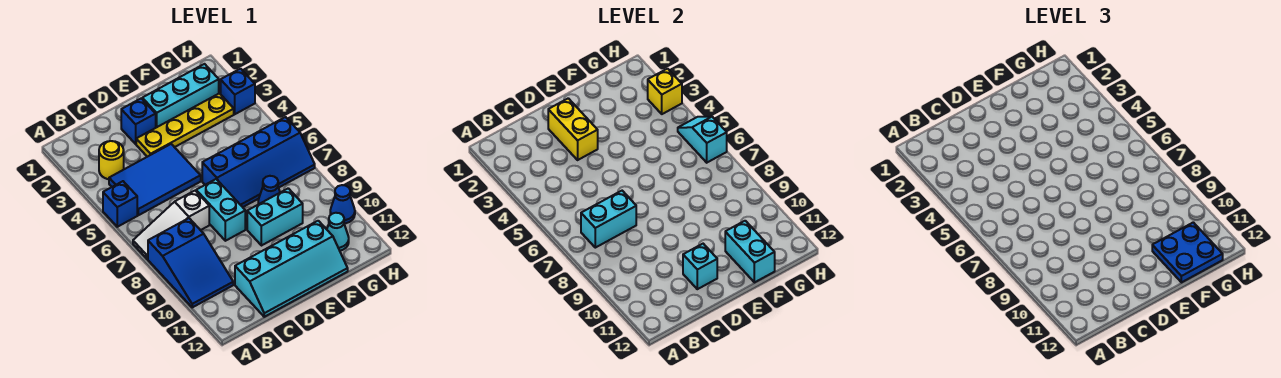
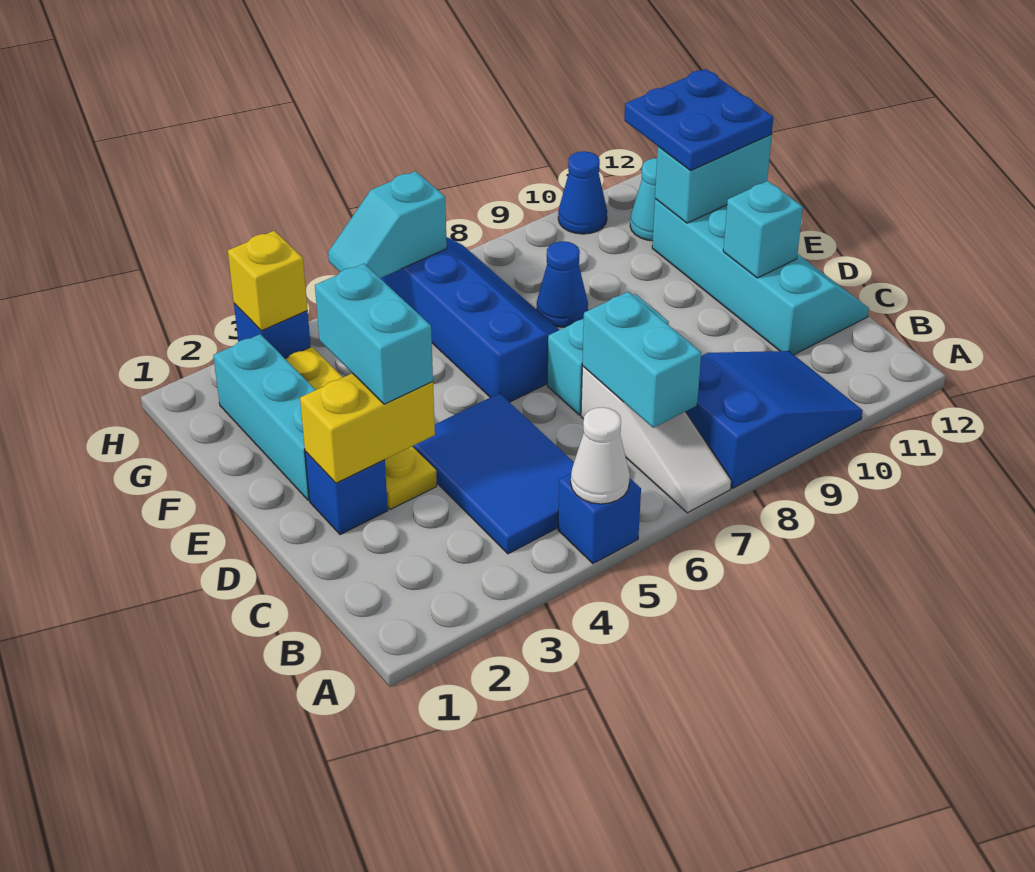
none -> white cone A5 level 2
yellow round brick B3 level 1 -> none
cyan brick E9:F9 level 1 -> cyan brick D3:E3 level 3

